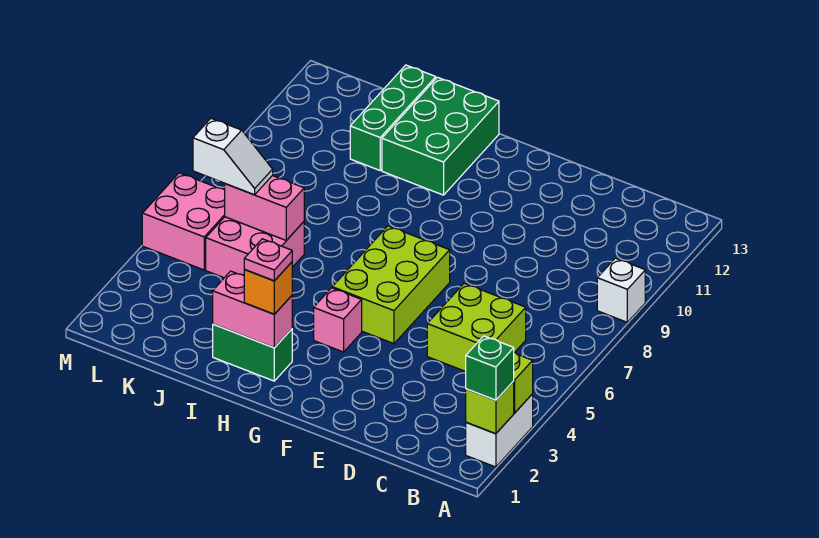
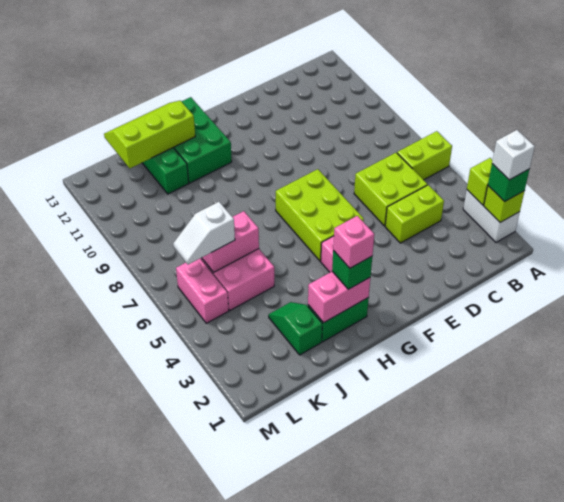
none -> lime brick A6:B6 level 1
white brick A9 level 1 -> white brick A2 level 4
none -> lime brick C4:D4 level 1
orange brick H2 level 3 -> green brick H2 level 3
pink plate H2 level 4 -> pink brick H2 level 4
none -> lime slope I12:K13 level 2 top 12
none -> green slope J2:J3 level 1 top 2
white slope K6:L6 level 3 top L -> white slope K6:L6 level 3 top K
pink brick L5:M6 level 1 -> pink brick L5:L6 level 1

